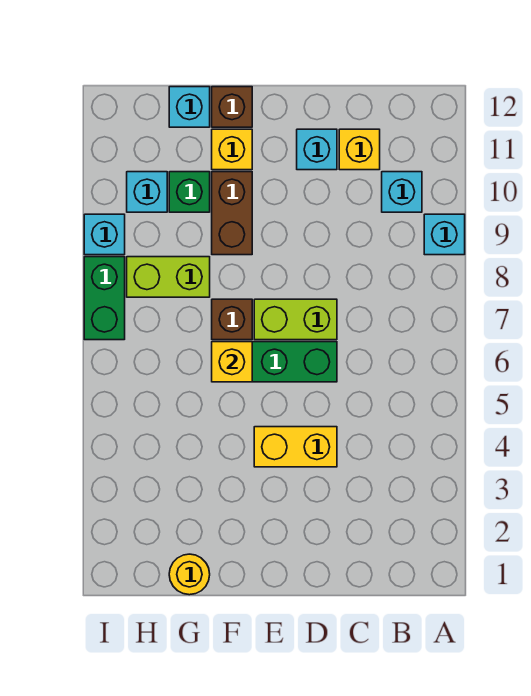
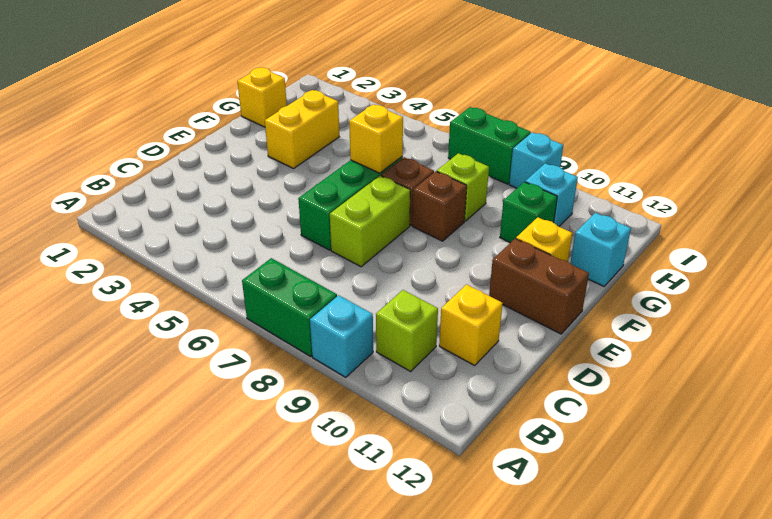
none -> green brick A7:A8 level 1
cyan brick B10 level 1 -> lime brick B10 level 1
yellow brick D4:E4 level 1 -> yellow brick F3:G3 level 1
cyan brick D11 level 1 -> none
brown brick F9:F10 level 1 -> brown brick E11:E12 level 1
brown brick F12 level 1 -> brown brick F8 level 1
yellow round brick G1 level 1 -> yellow brick G1 level 1
lime brick G8:H8 level 1 -> lime brick G8 level 1

